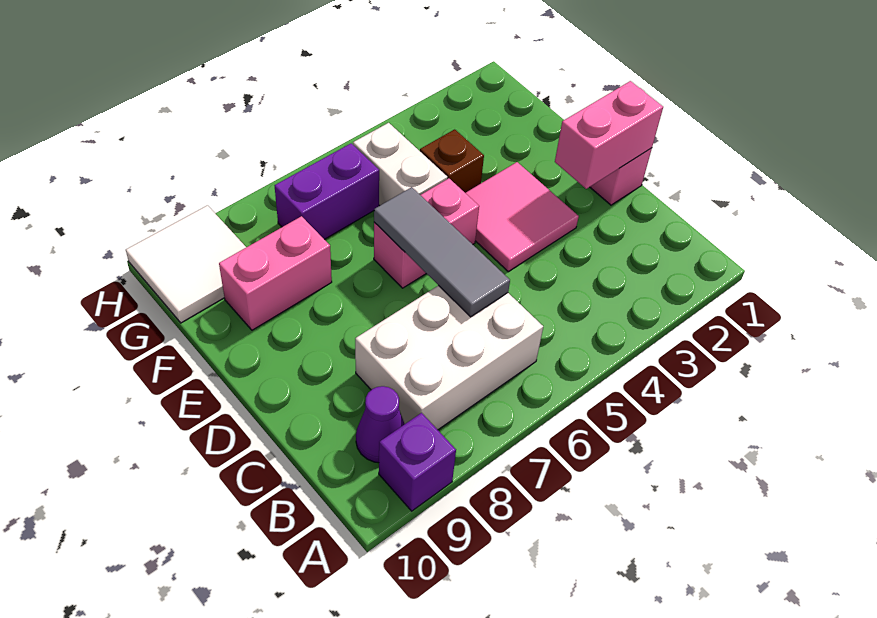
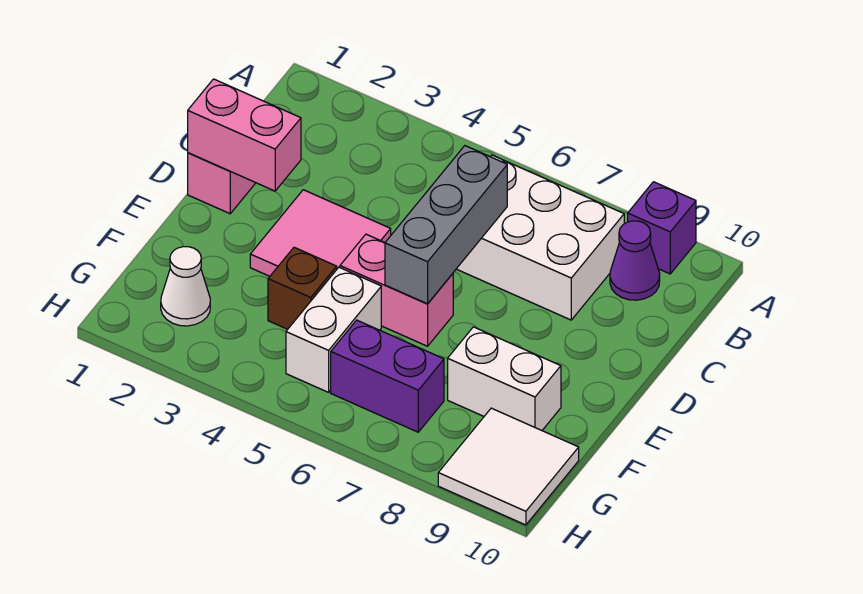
grey tile C6:E6 level 2 -> grey brick C6:E6 level 2
pink brick F8:F9 level 1 -> white brick F8:F9 level 1
none -> white cone G2 level 1

